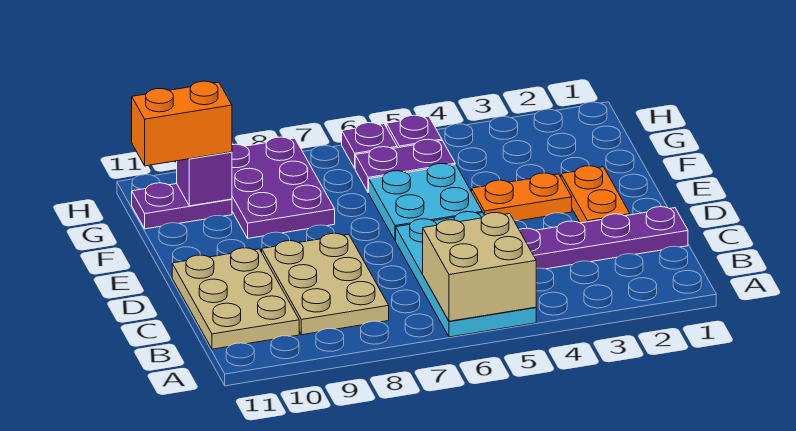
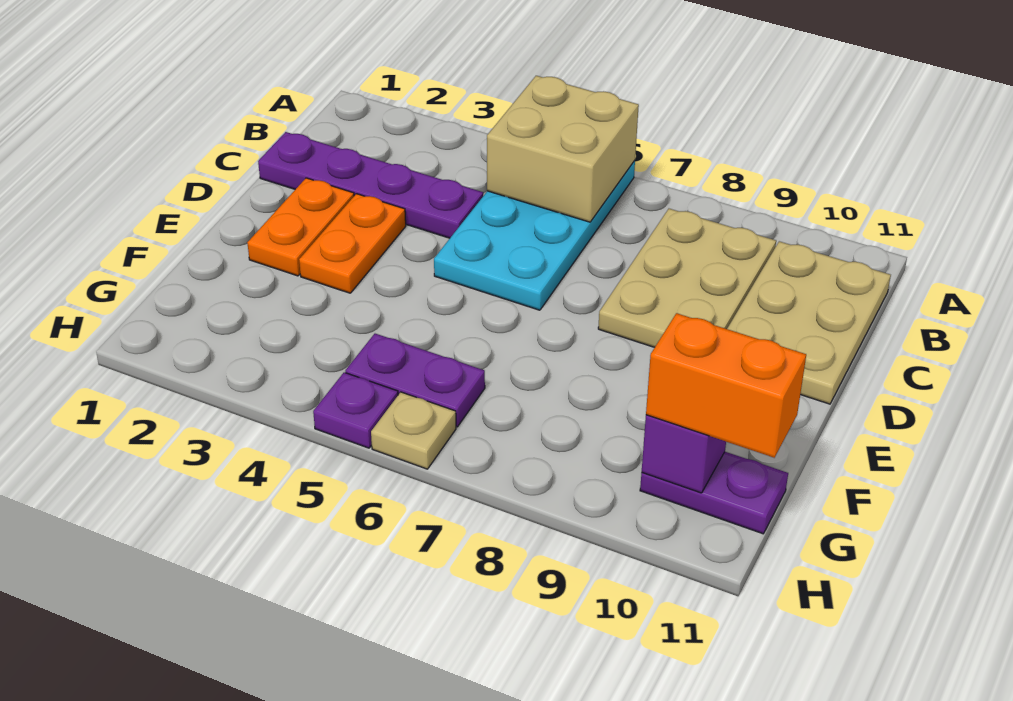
orange plate E3:E4 level 1 -> orange plate D3:E3 level 1
cyan plate E5:F6 level 1 -> none
purple plate F8:H9 level 1 -> none
purple plate H6 level 1 -> tan plate H6 level 1

